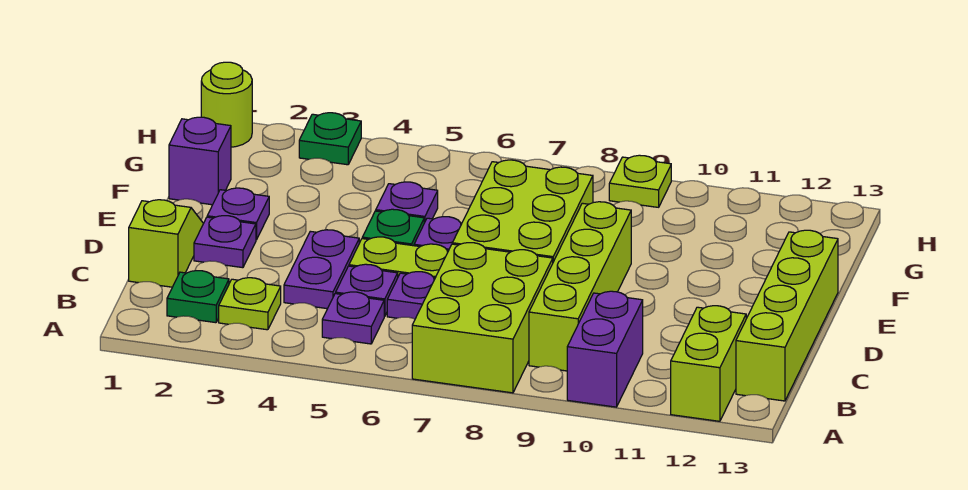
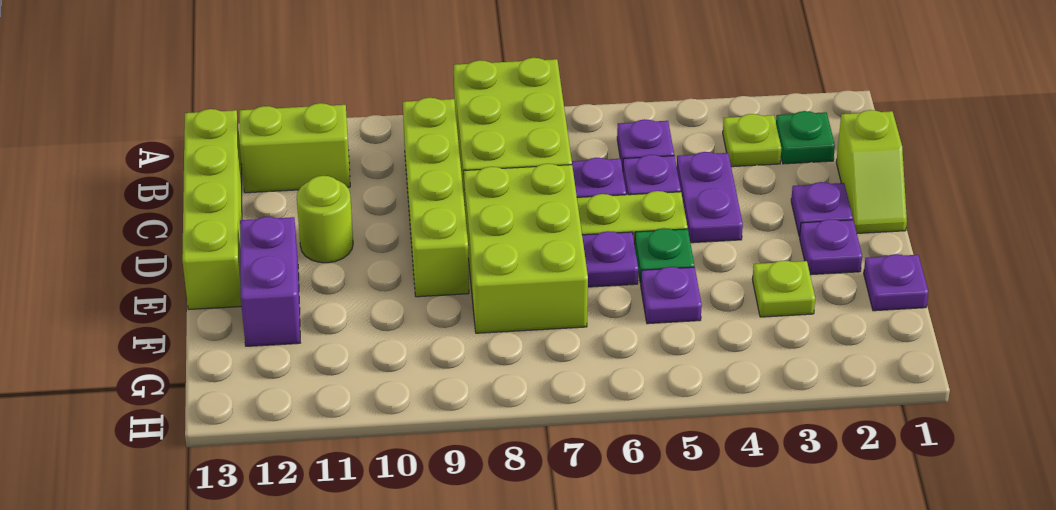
purple brick A10:B10 level 1 -> purple brick E12:F12 level 1
lime brick A12:B12 level 1 -> lime brick B11:B12 level 1
purple brick F1 level 1 -> purple plate F1 level 1
lime round brick H1 level 1 -> lime round brick D11 level 1
green plate H3 level 1 -> none
lime plate H9 level 1 -> lime plate F3 level 1

